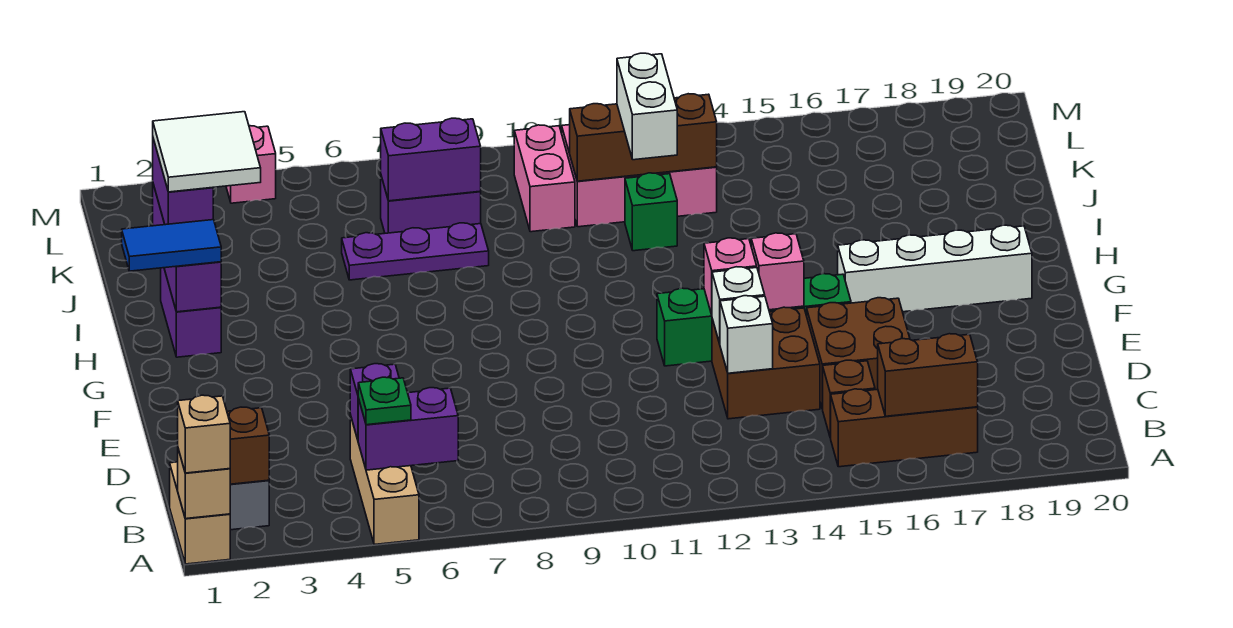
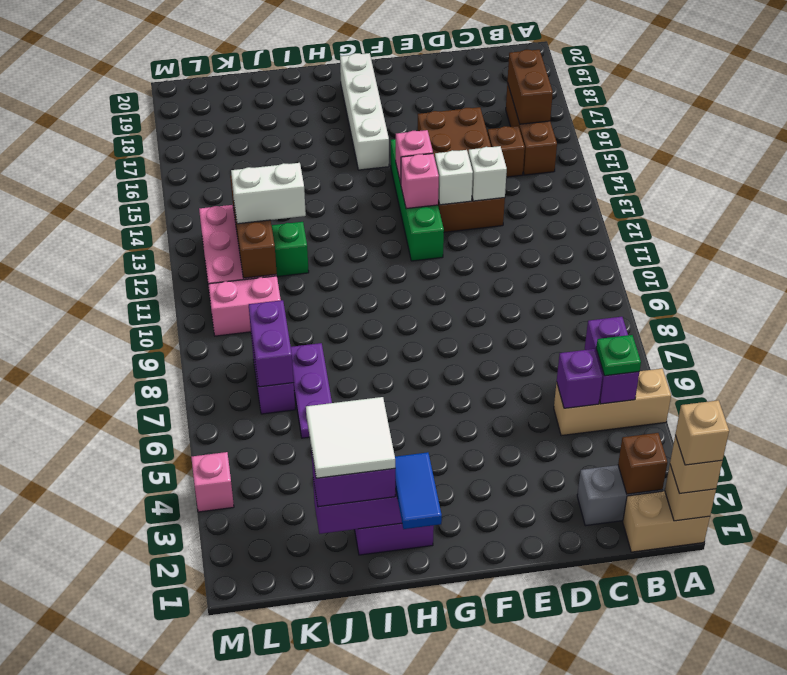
none -> tan brick A1 level 4

